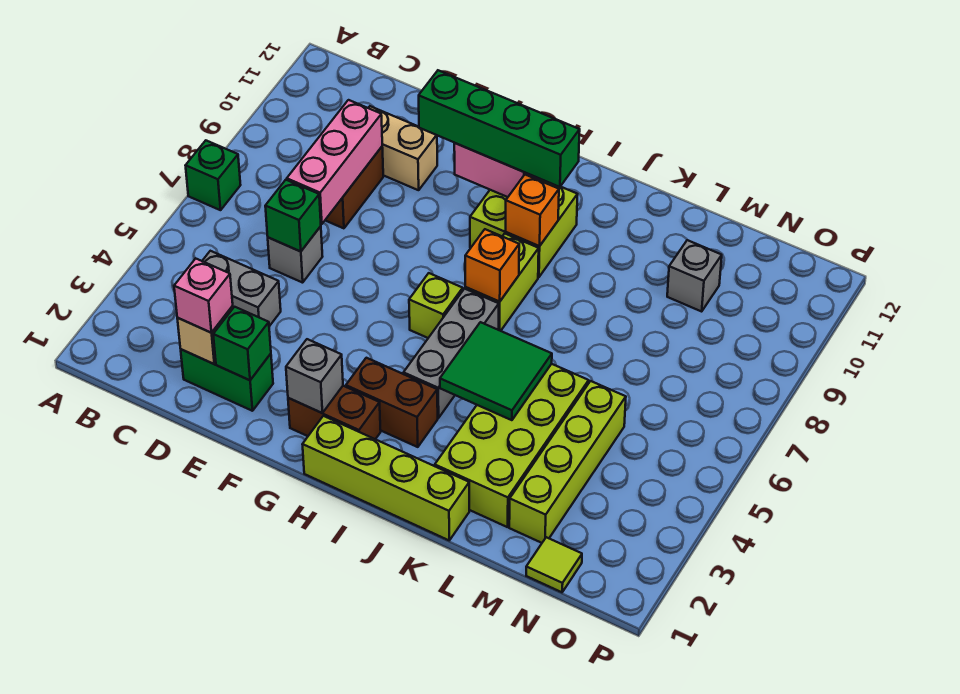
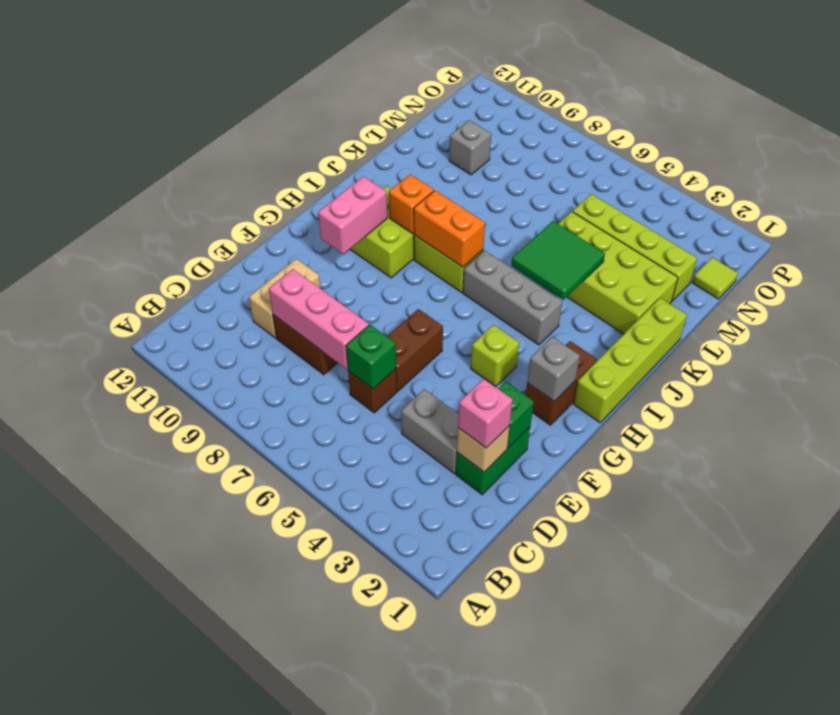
green brick A7 level 1 -> none
grey brick C4:D4 level 1 -> grey brick D3:D4 level 1
grey brick D6 level 1 -> brown brick D6 level 1
green brick F10:I10 level 3 -> none
brown brick H3:I3 level 1 -> brown brick E6:F6 level 1
lime brick H6 level 1 -> lime brick G4 level 1
orange brick I7 level 2 -> orange brick I7:I8 level 2

